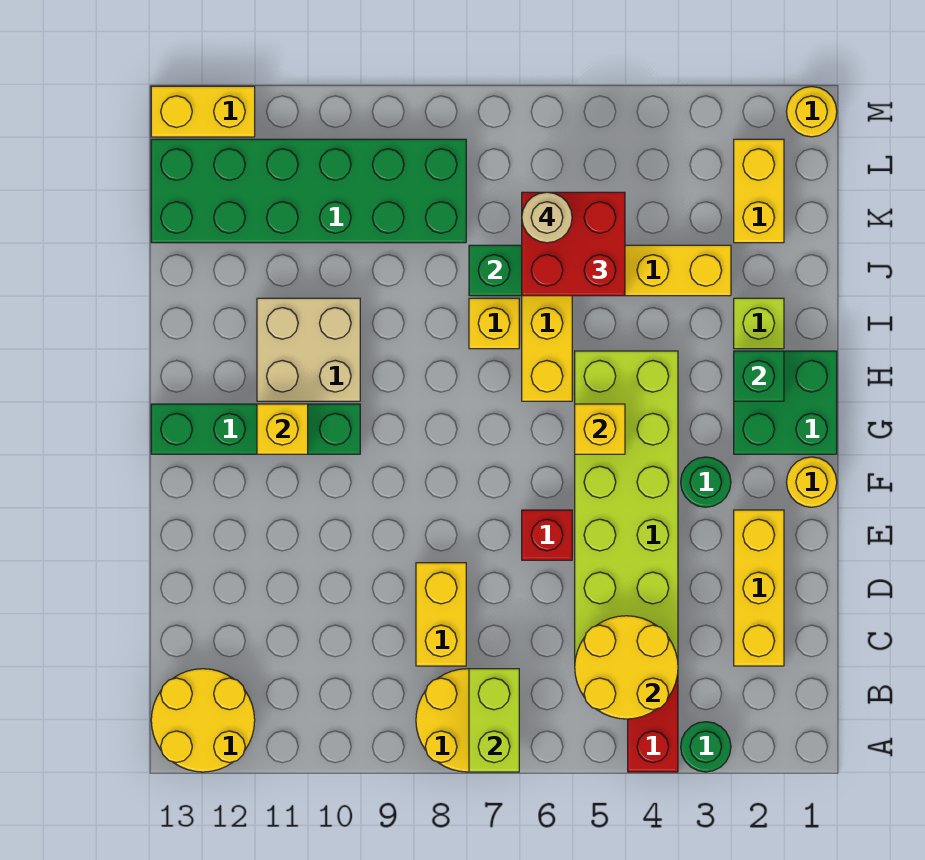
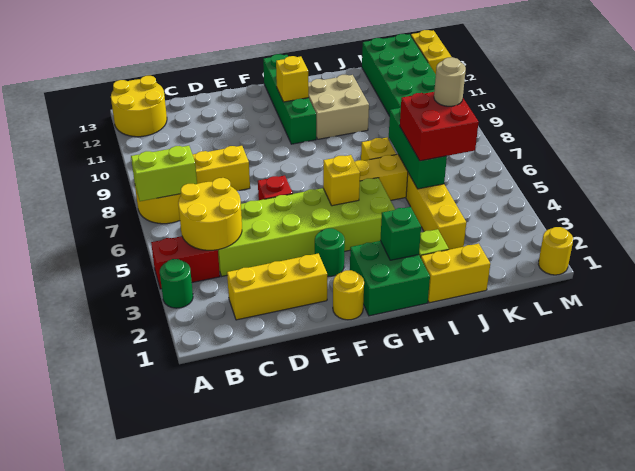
yellow brick K2:L2 level 1 -> yellow brick I1:J1 level 1

